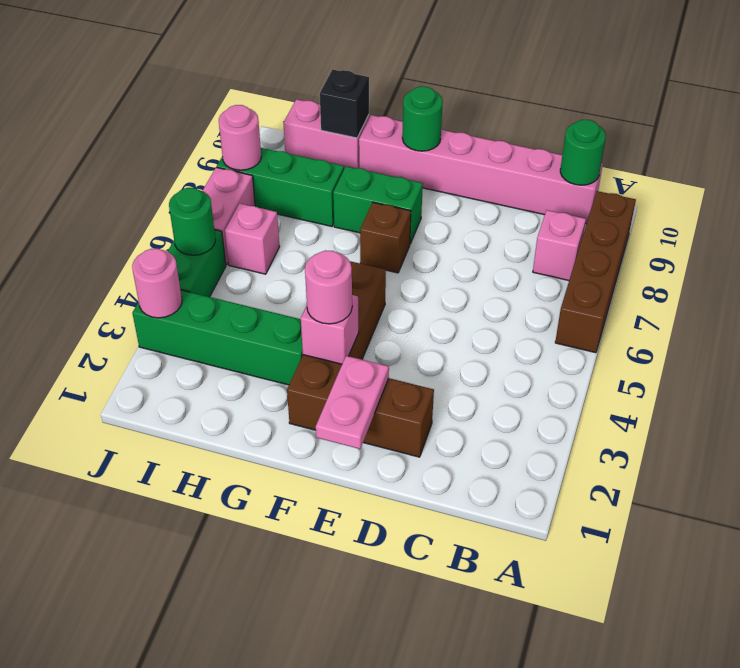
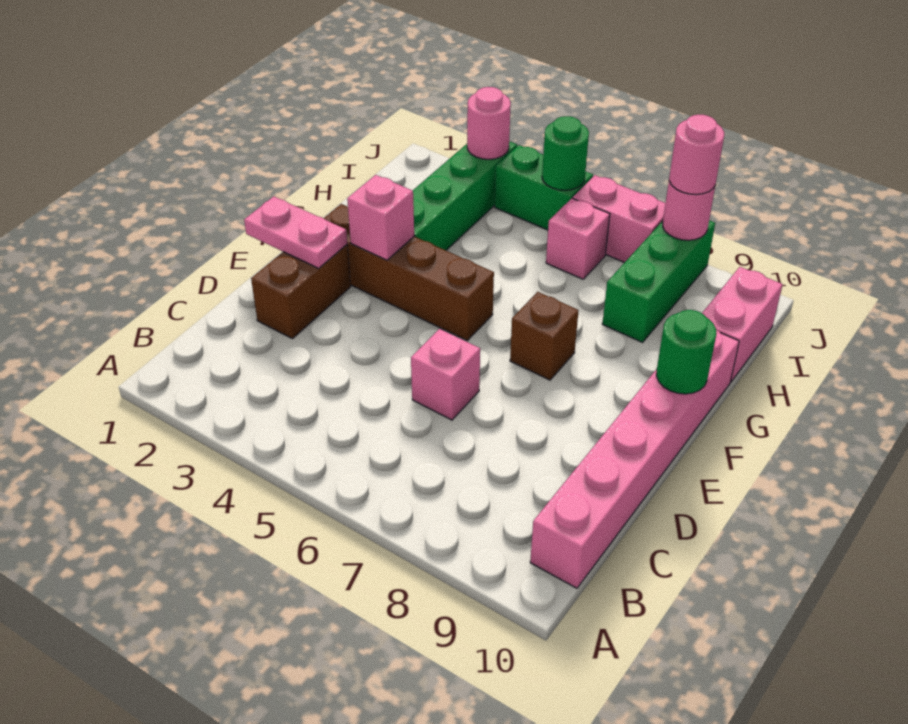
brown brick A6:A9 level 1 -> none
pink brick B8 level 1 -> pink brick D6 level 1
green round brick B10 level 2 -> none
pink round brick F3 level 3 -> pink round brick J8 level 3
green brick F8:G8 level 1 -> none
black brick H10 level 2 -> none

